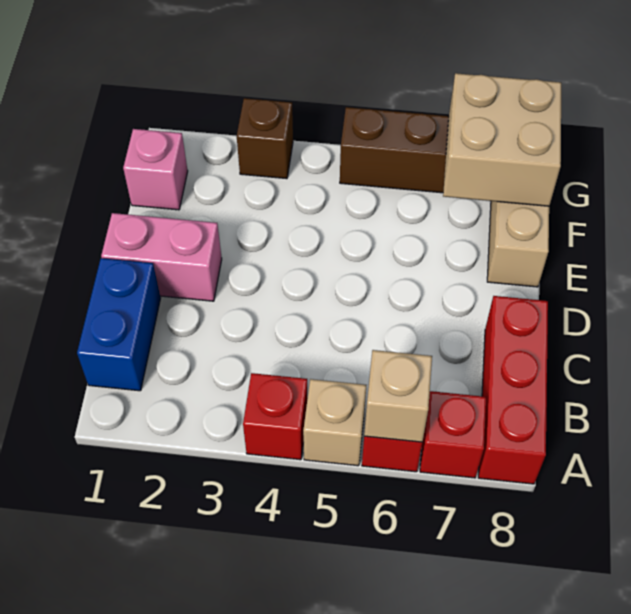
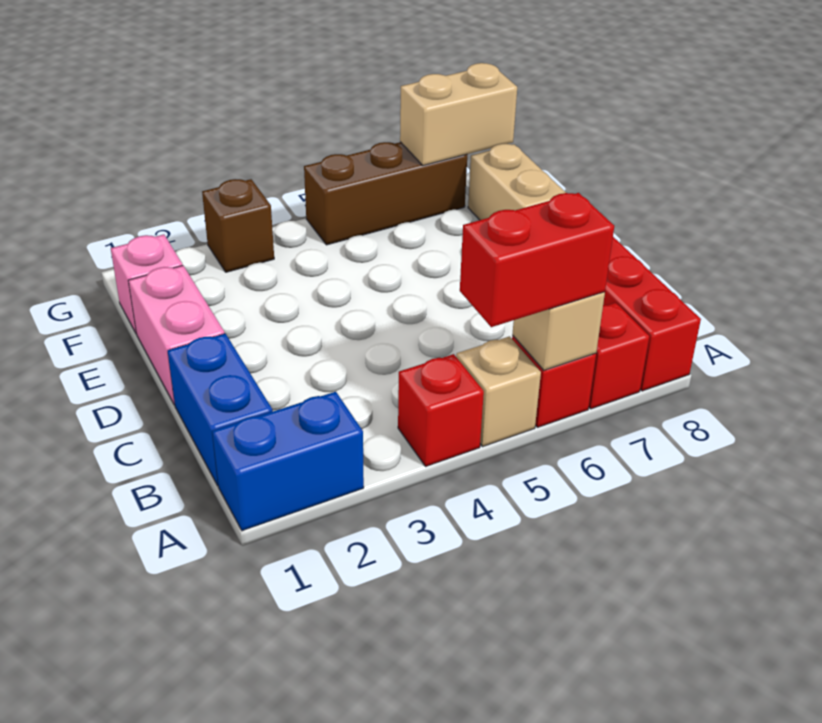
none -> blue brick A1:A2 level 1
none -> red brick A5:A6 level 3
pink brick D1:D2 level 1 -> pink brick D1:E1 level 1
tan brick F7:G8 level 2 -> tan brick G7:G8 level 2

